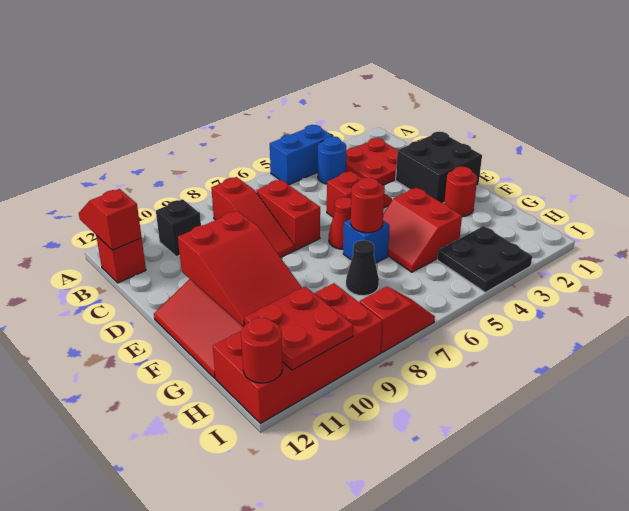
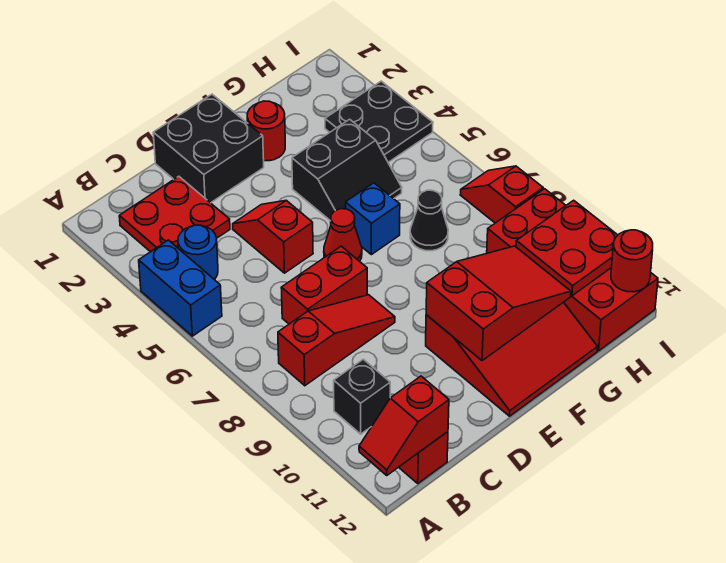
red slope F4:G5 level 1 top 4 -> black slope F4:G5 level 1 top 4
red round brick F6 level 2 -> none

